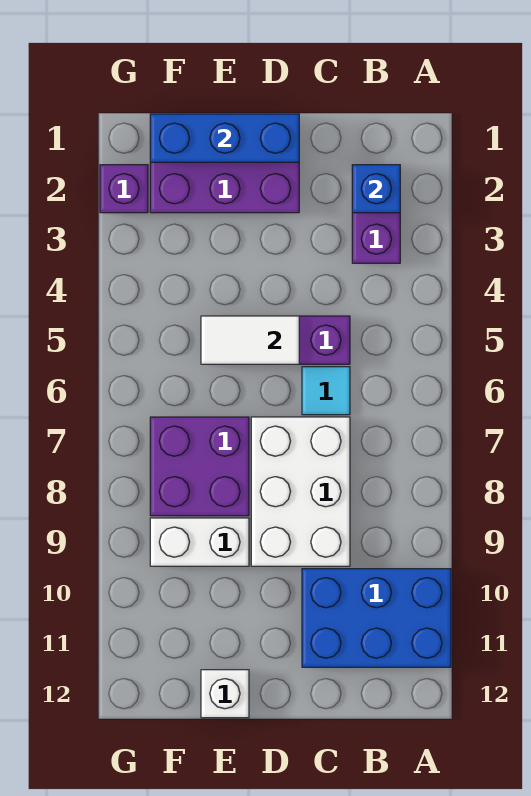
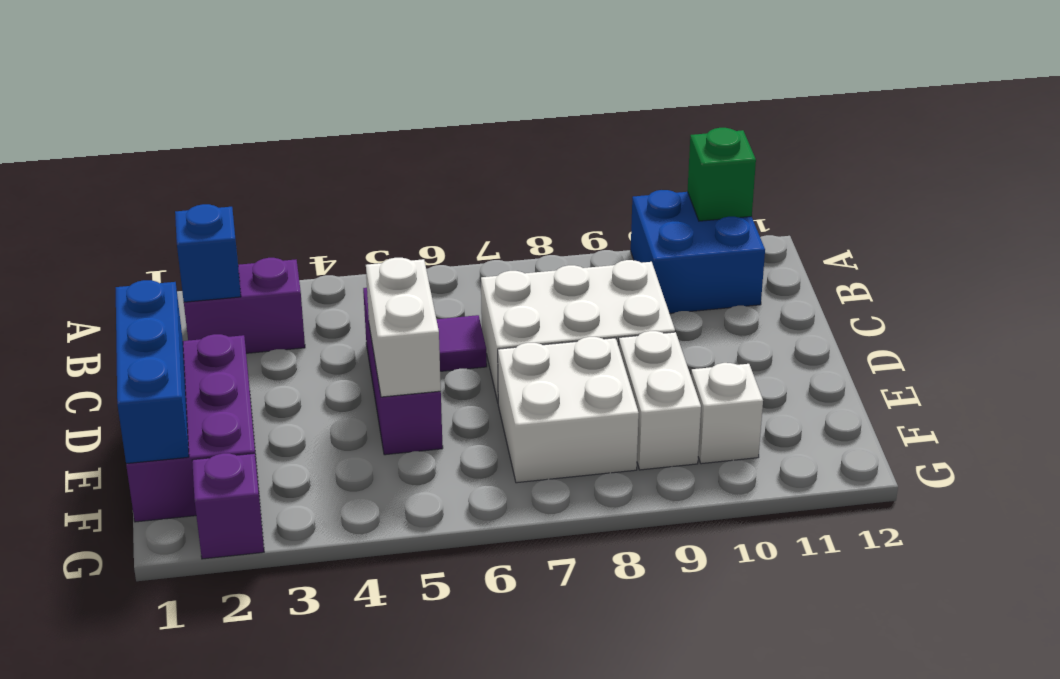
blue brick A10:C11 level 1 -> blue brick A10:B11 level 1
none -> green brick A11 level 2
cyan tile C6 level 1 -> purple tile C6 level 1
white tile D5:E5 level 2 -> white brick D5:E5 level 2
purple brick E7:F8 level 1 -> white brick E7:F8 level 1
white brick E12 level 1 -> white brick F10 level 1

